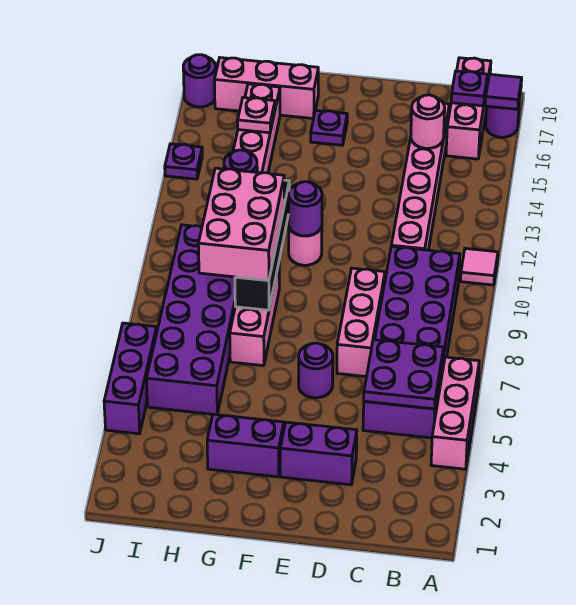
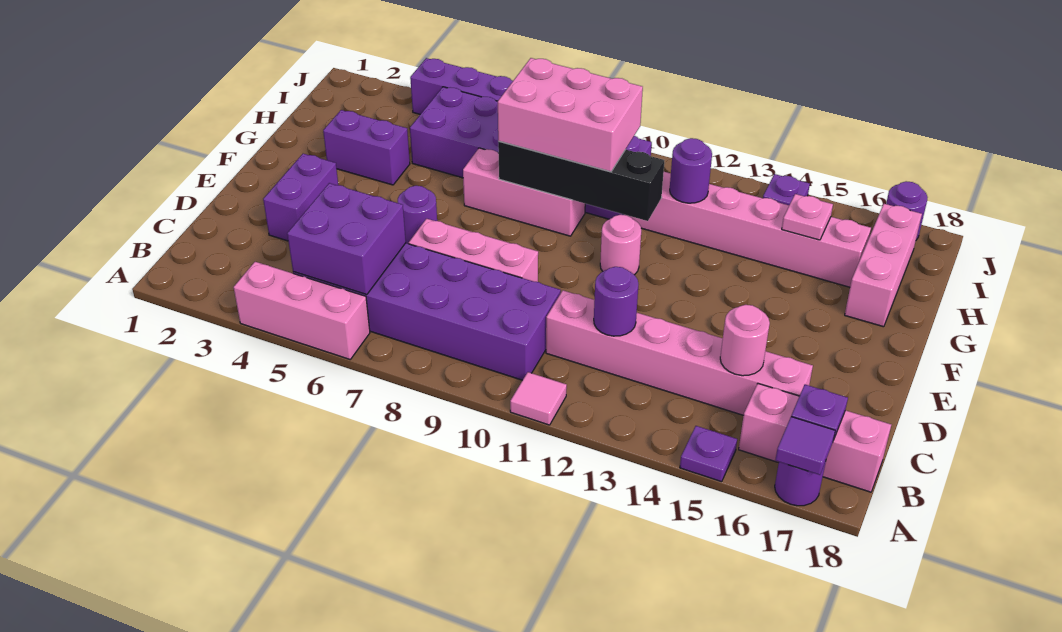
purple plate B5:C6 level 2 -> purple brick B5:C6 level 2
purple brick F3:G3 level 1 -> purple brick G3:G4 level 1
purple round brick F11 level 2 -> purple round brick C12 level 2
purple plate F16 level 1 -> purple plate A15 level 1

